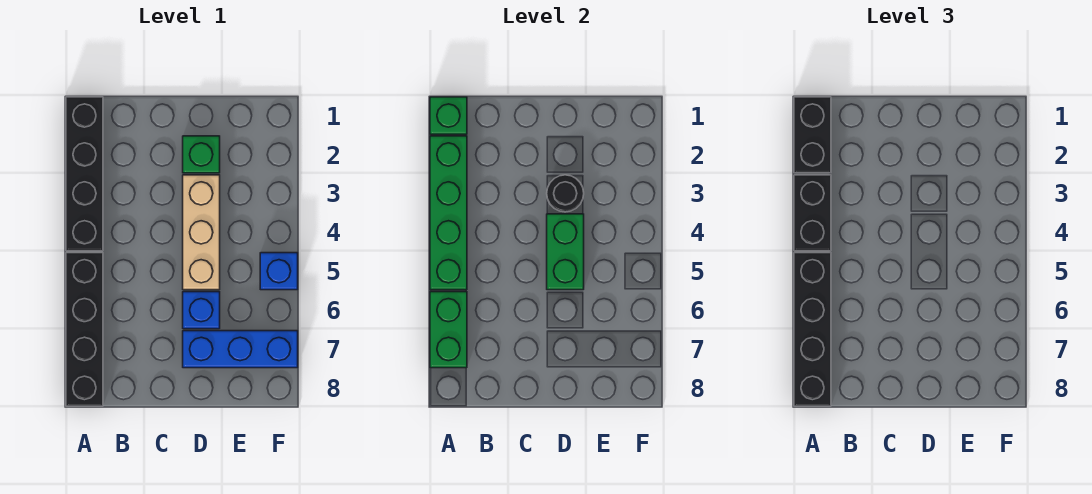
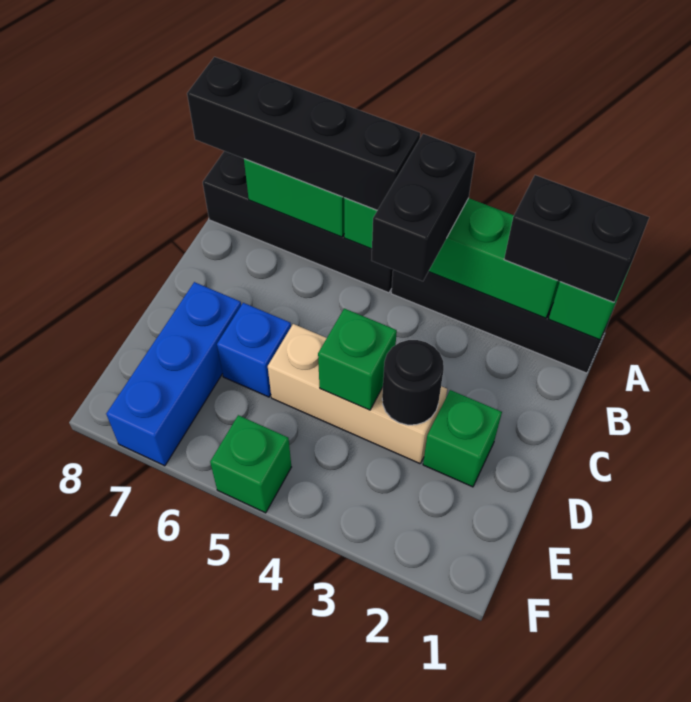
black brick A3:A4 level 3 -> black brick A4:B4 level 3
green brick D4:D5 level 2 -> green brick D4 level 2
blue brick F5 level 1 -> green brick F5 level 1

